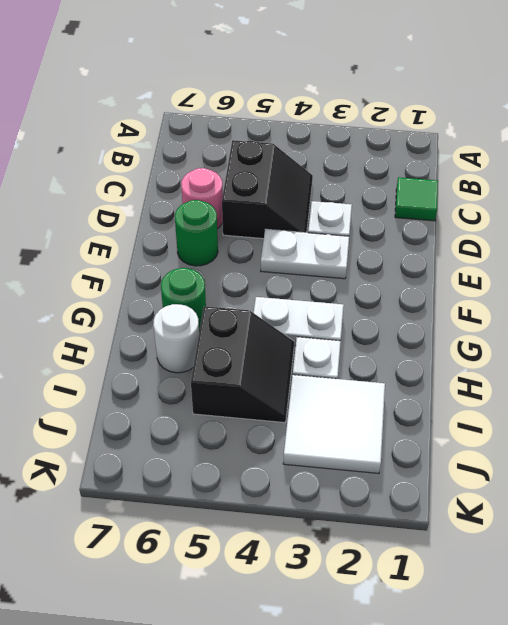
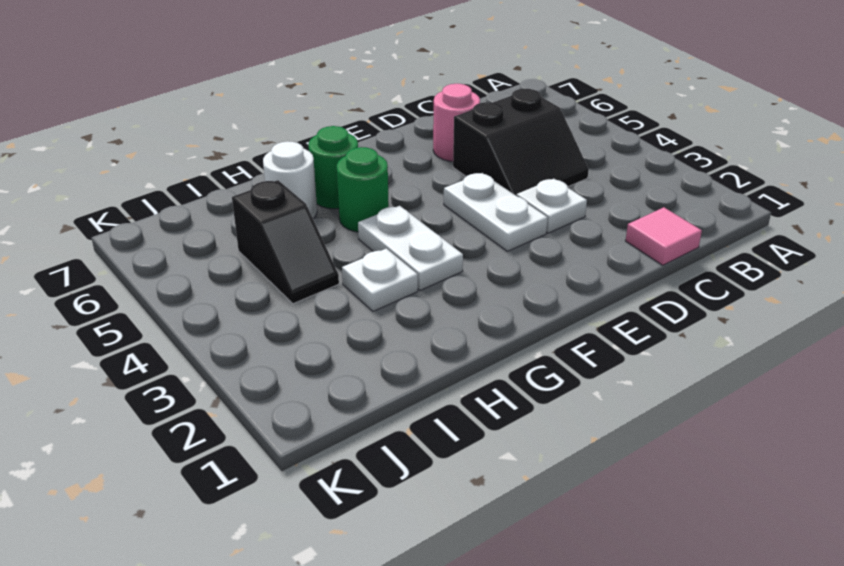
green tile C1 level 1 -> pink tile C1 level 1
green round brick E6 level 1 -> green round brick G5 level 1
black slope H4:I5 level 1 top 5 -> black slope I4:I5 level 1 top 5
white tile I2:J3 level 1 -> none

